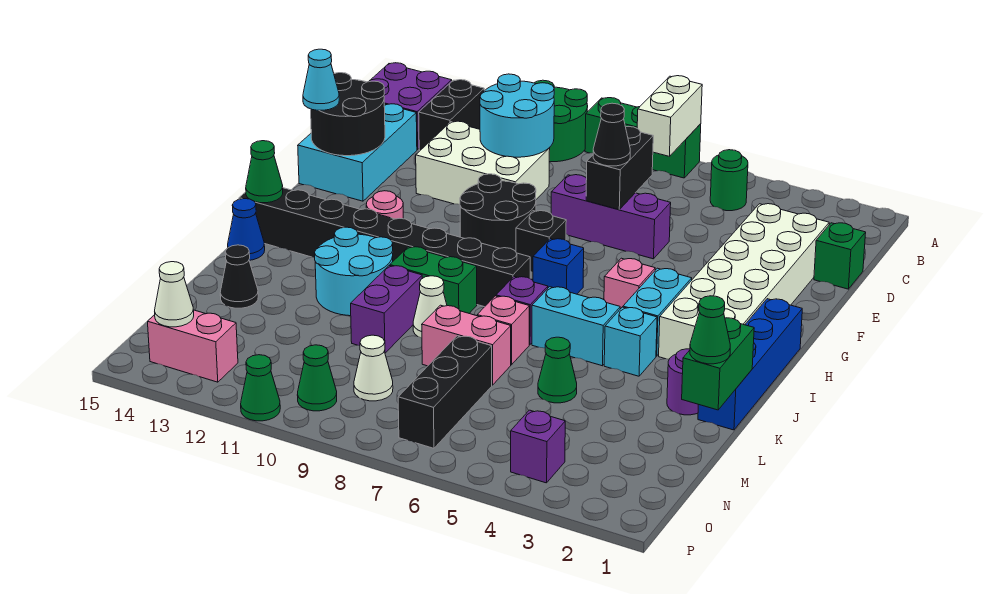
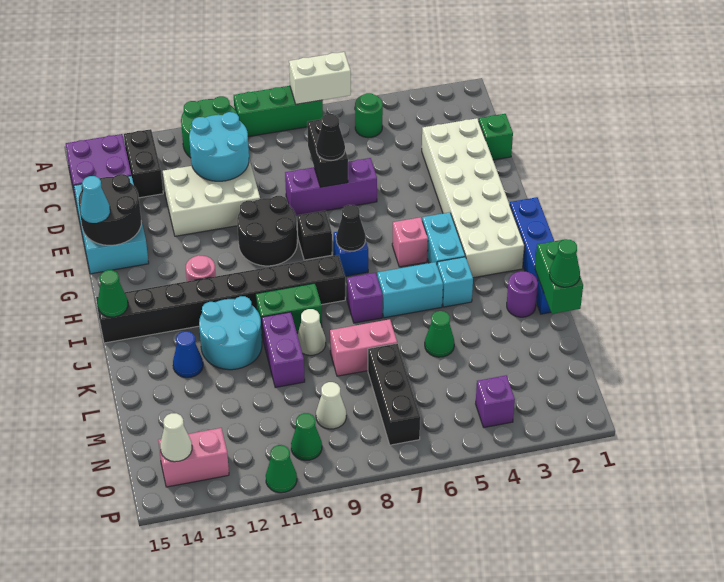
white brick A7:B7 level 2 -> white brick A6:A7 level 2
blue cone J15 level 1 -> blue cone K13 level 1
pink brick K7 level 1 -> none
black cone L14 level 1 -> black cone H7 level 2

